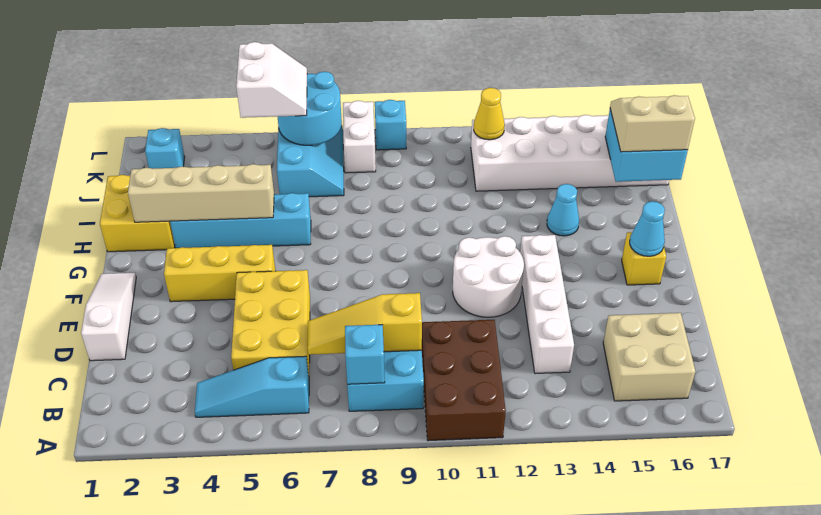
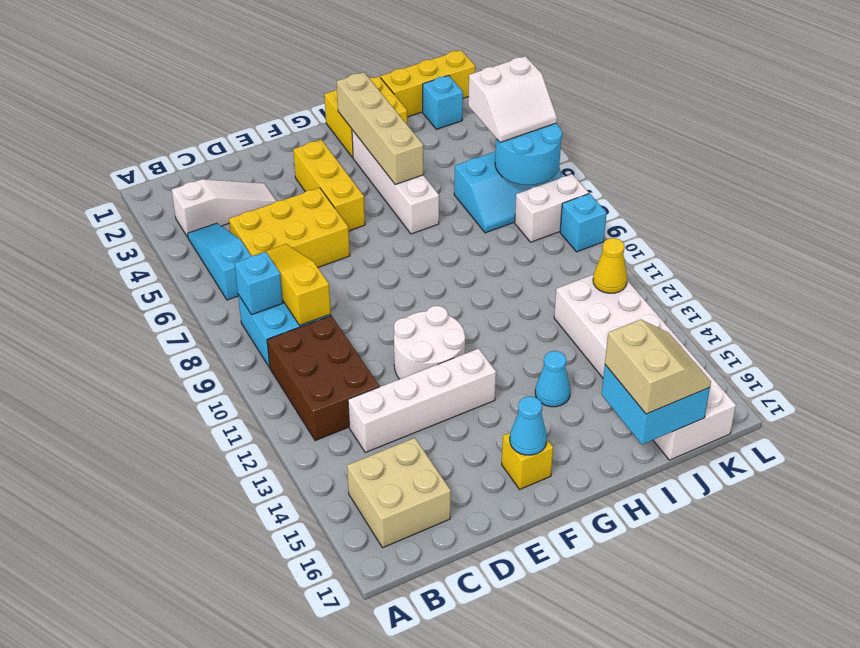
brown brick A10:C11 level 1 -> brown brick B10:C12 level 1
white slope D1:F1 level 1 top D -> white slope B3:D3 level 1 top B
cyan brick H3:H6 level 1 -> white brick H3:H6 level 1
none -> yellow brick J1:L1 level 1

